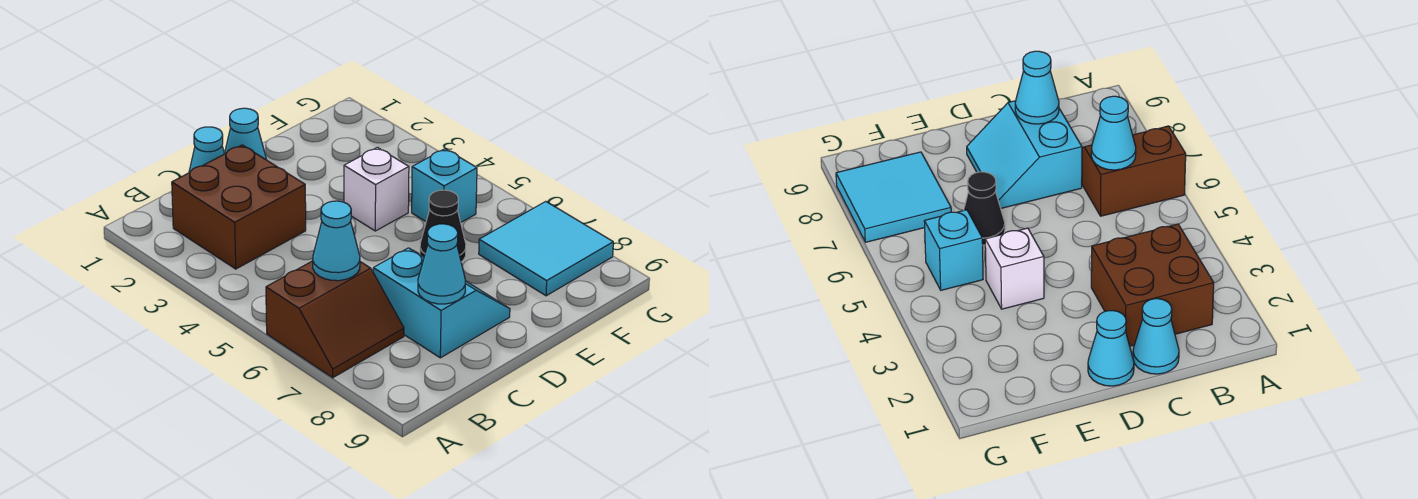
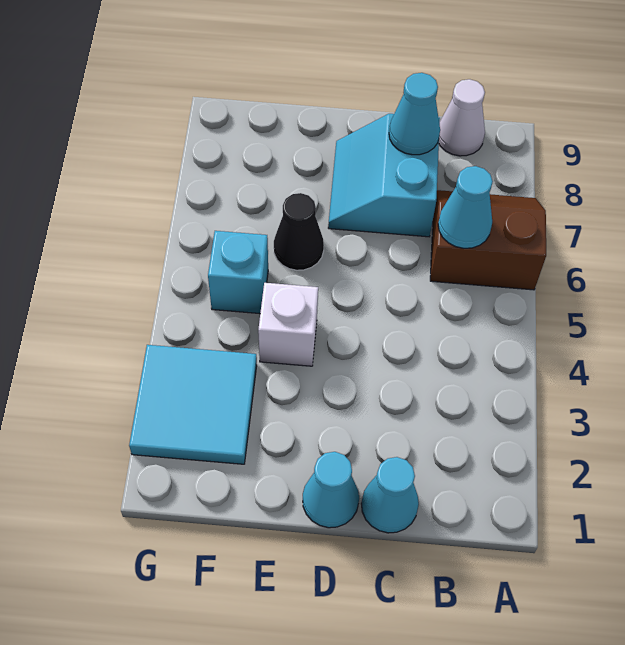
brown brick B2:C3 level 1 -> none
none -> white cone B9 level 1
cyan tile F7:G8 level 1 -> cyan tile F2:G3 level 1

